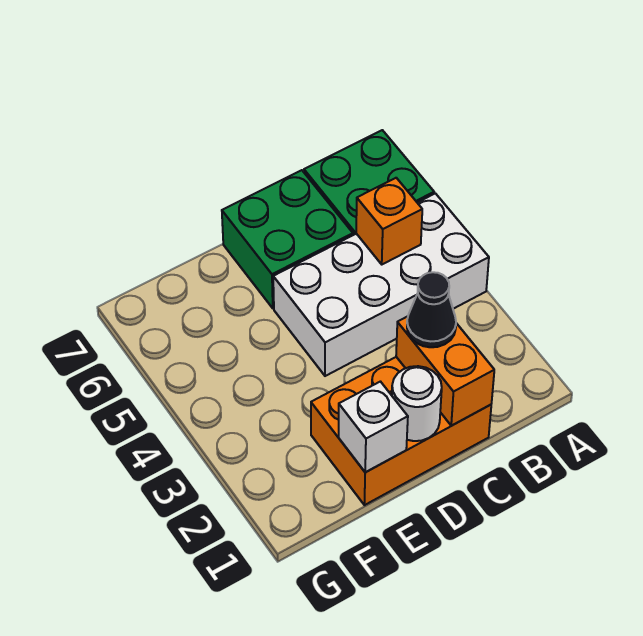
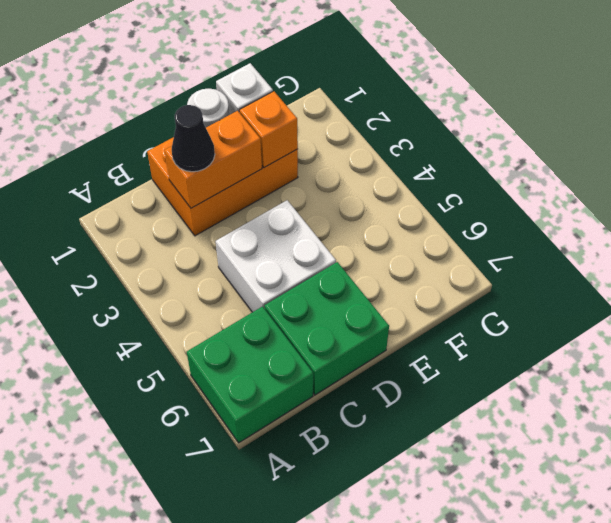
white brick A4:D5 level 1 -> white brick C4:D5 level 1
orange brick B5 level 2 -> orange brick E2 level 2
orange brick C1:C2 level 2 -> orange brick C2:D2 level 2

